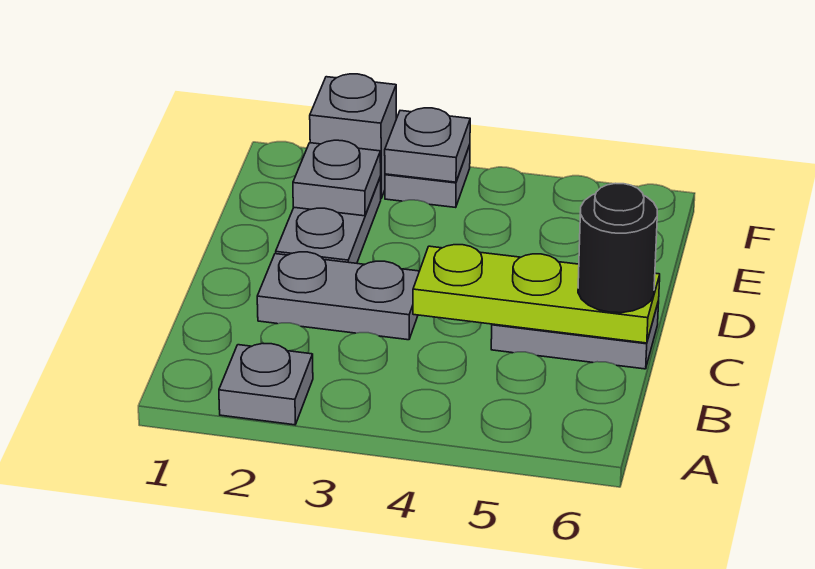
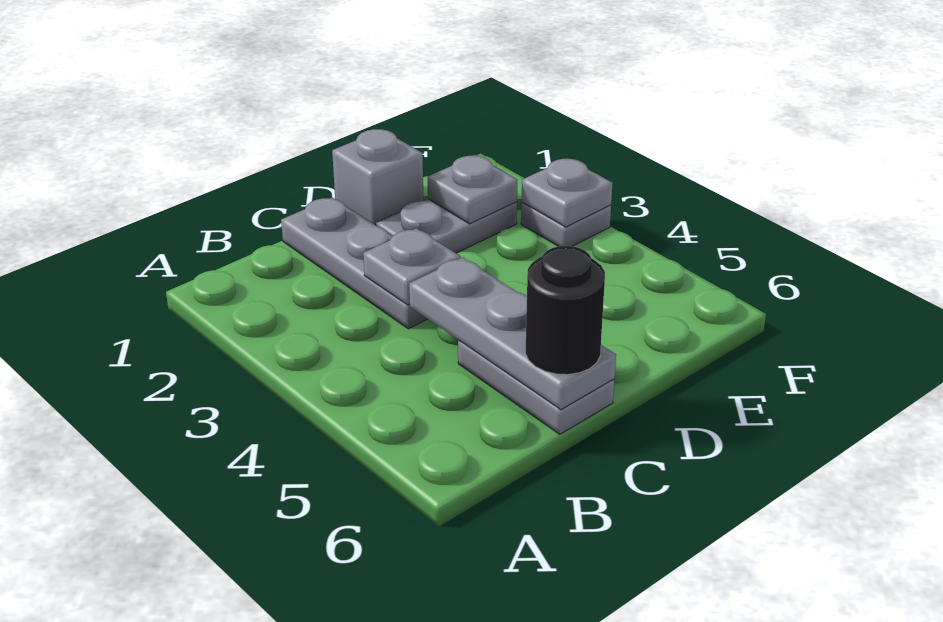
grey plate A2 level 1 -> grey plate C3 level 2
grey plate C2:C3 level 1 -> grey plate C1:C3 level 1
lime plate C4:C6 level 2 -> grey plate C4:C6 level 2
grey brick F2 level 1 -> grey brick D1 level 1

